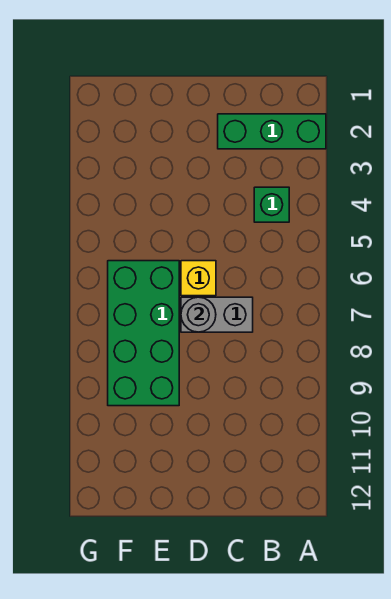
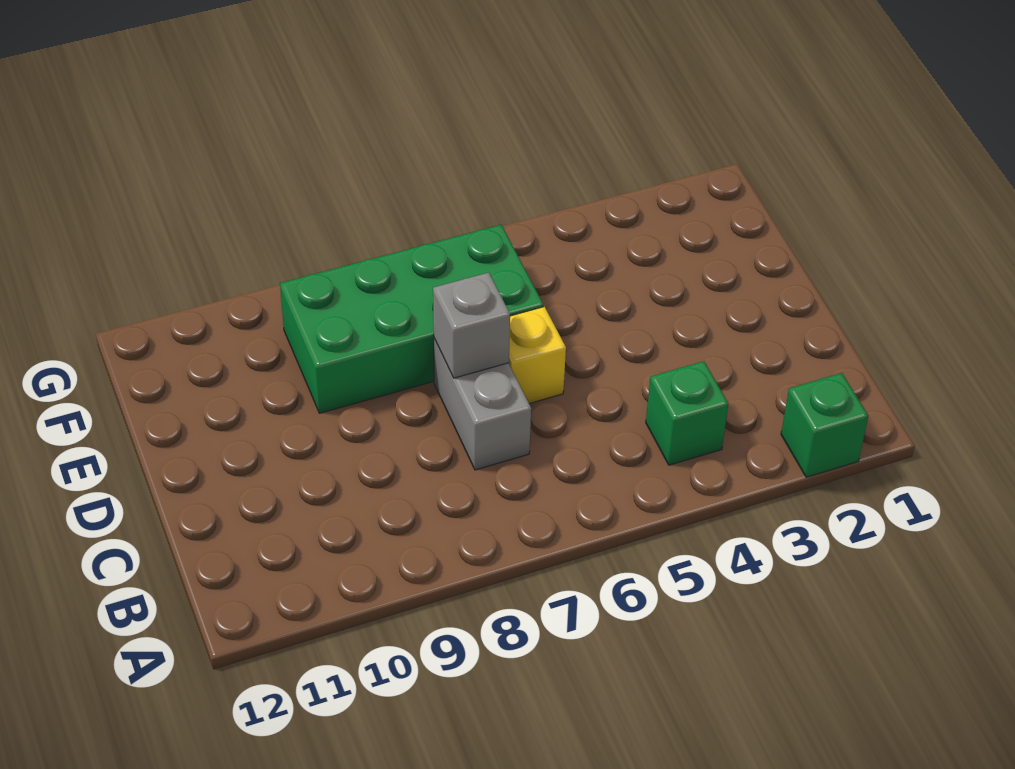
green brick A2:C2 level 1 -> green brick A2 level 1
grey round brick D7 level 2 -> grey brick D7 level 2

